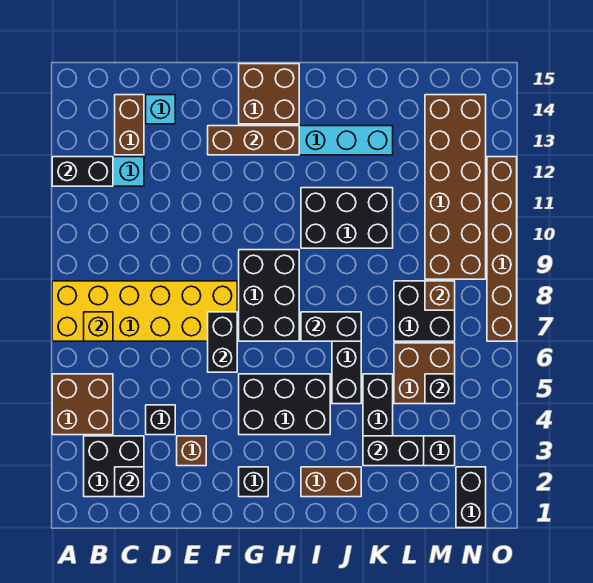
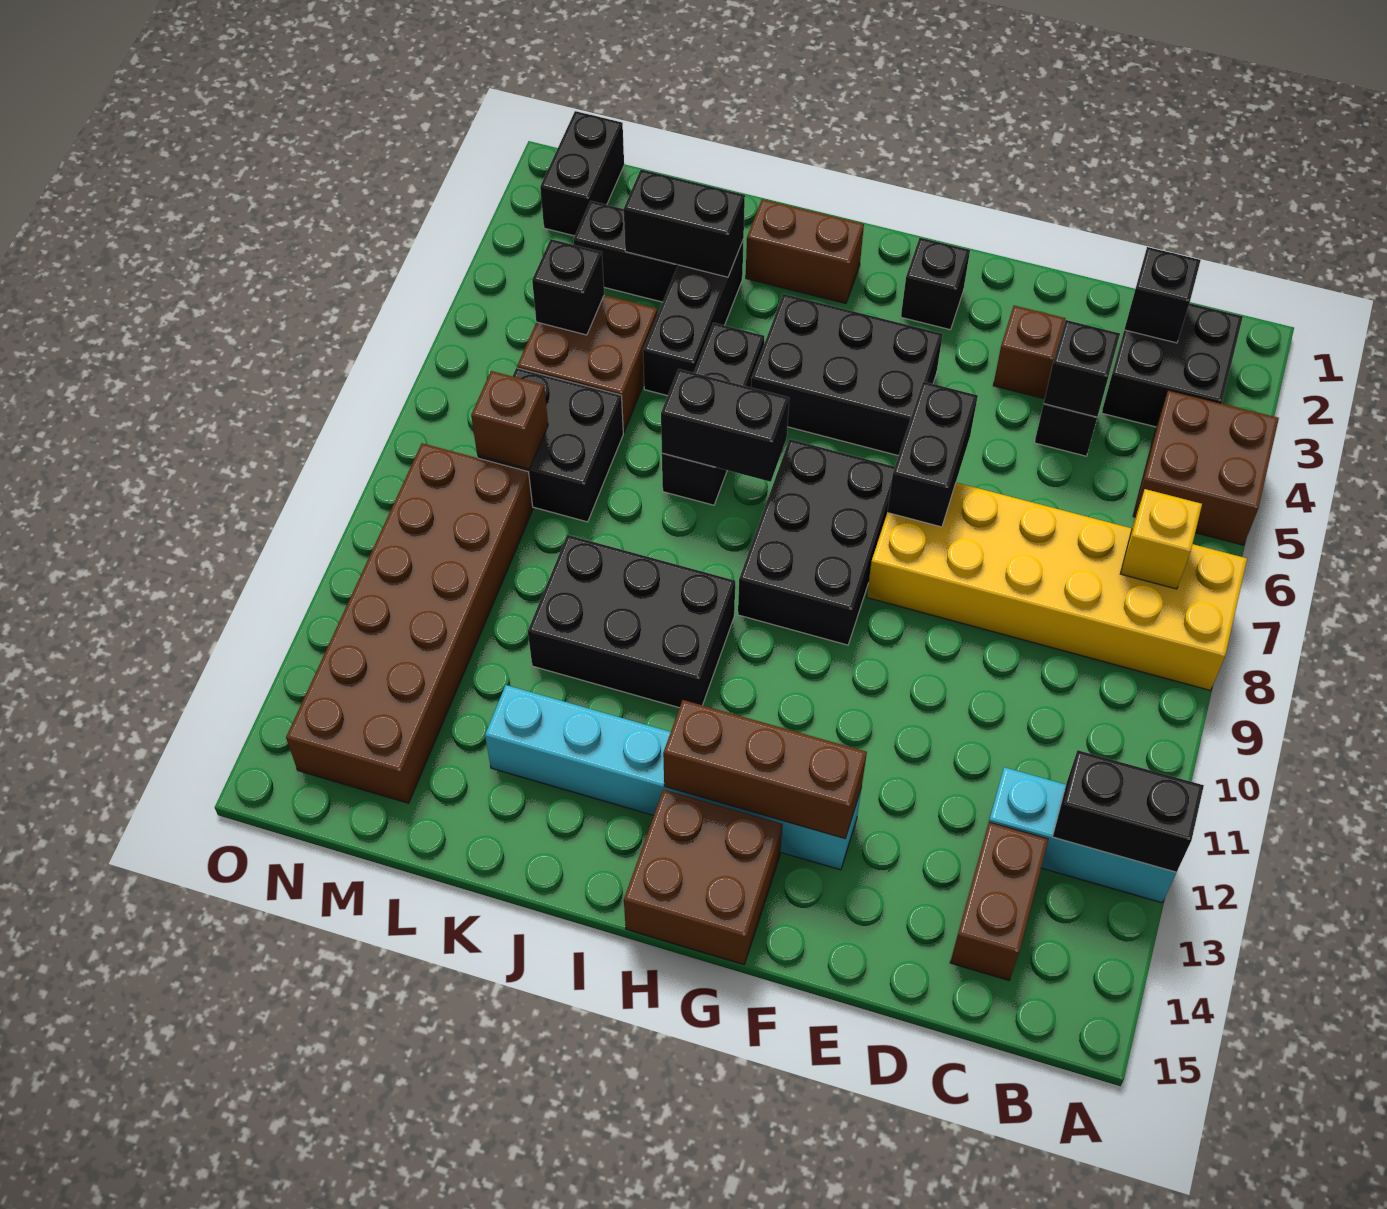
none -> black brick D4 level 2
cyan brick D14 level 1 -> none
brown brick O7:O12 level 1 -> none

